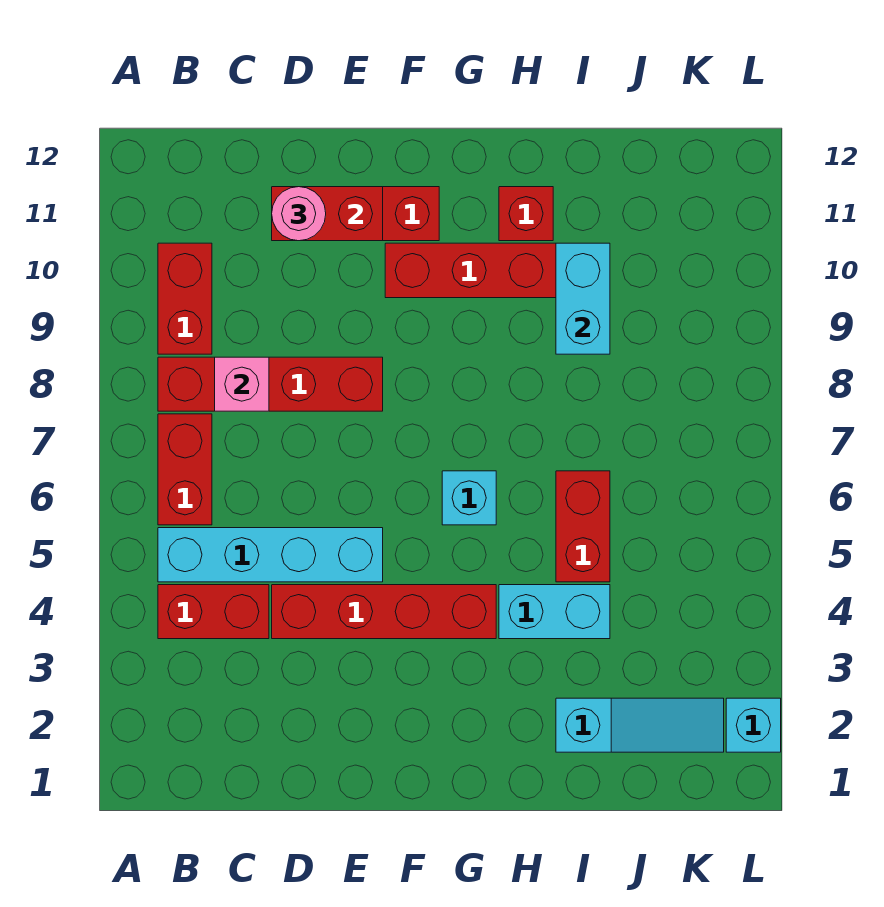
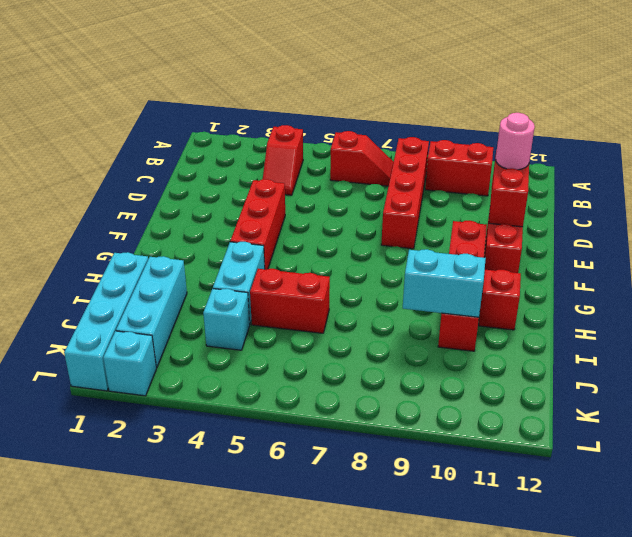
red brick B4:C4 level 1 -> red slope B4:C4 level 1 top B
cyan brick B5:E5 level 1 -> cyan brick I1:L1 level 1
red brick B6:B7 level 1 -> red slope B6:B7 level 1 top 6
pink brick C8 level 2 -> none
red brick D4:G4 level 1 -> red brick E4:G4 level 1
cyan brick G6 level 1 -> cyan brick J4 level 1
cyan slope I2:K2 level 1 top I -> cyan brick I2:K2 level 1

